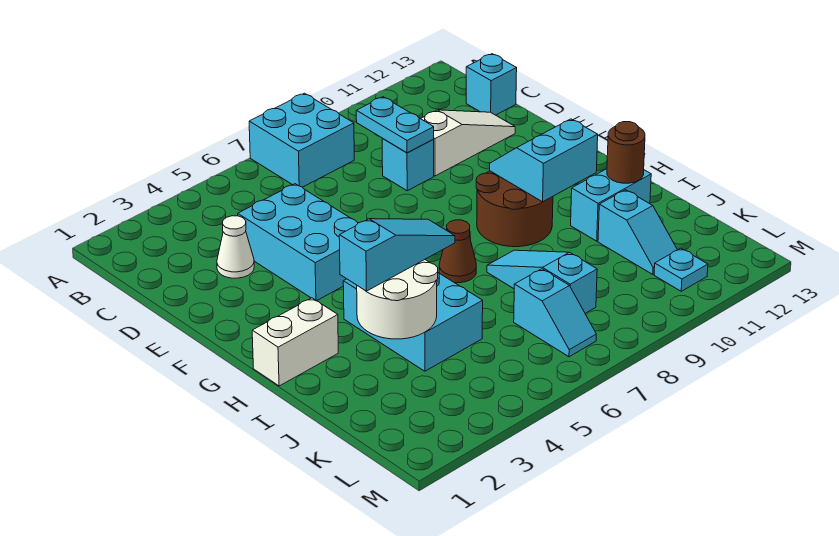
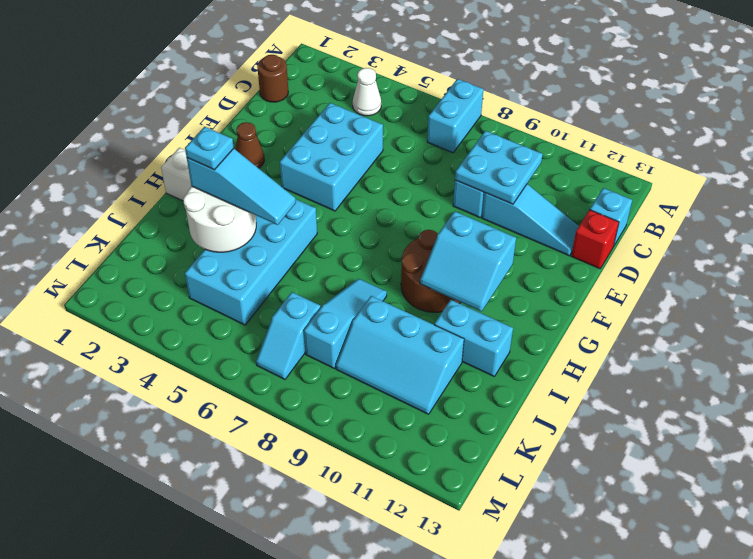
cyan brick A7:B8 level 1 -> cyan brick A7:B7 level 1
cyan plate C9:D9 level 2 -> cyan plate C9:D10 level 2
white cone D3 level 1 -> white cone B4 level 1
white slope D10:D12 level 1 top 10 -> cyan slope D10:D12 level 1 top 10
none -> red brick D13 level 1
cyan slope G10:H11 level 2 top H -> cyan slope G10:H11 level 2 top G
cyan brick H4:J5 level 1 -> cyan brick H4:K5 level 1
brown cone H7 level 1 -> brown cone F2 level 1
brown round brick I12 level 2 -> brown round brick C1 level 1
cyan slope J11:K11 level 1 top J -> cyan slope J9:K11 level 1 top J
cyan plate L11 level 1 -> cyan plate I3 level 4

